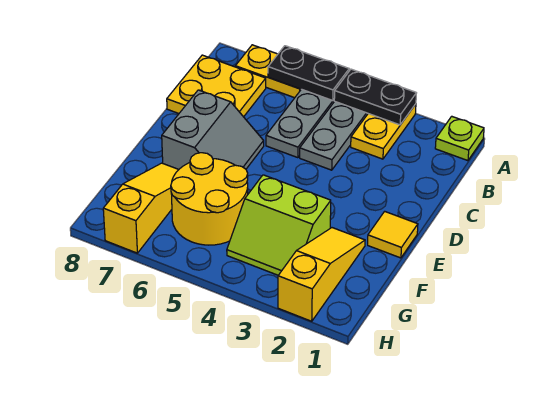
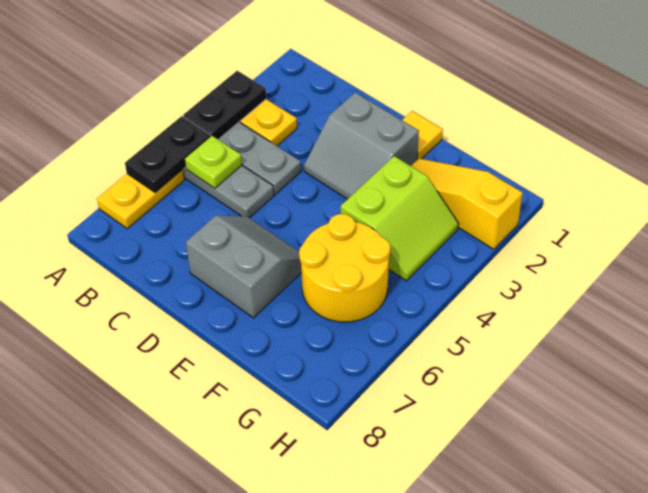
lime plate A1 level 1 -> lime plate B5 level 2
yellow plate B7:C8 level 1 -> none
none -> grey slope D2:E3 level 1 top 2
yellow slope F7:H7 level 1 top H -> none

